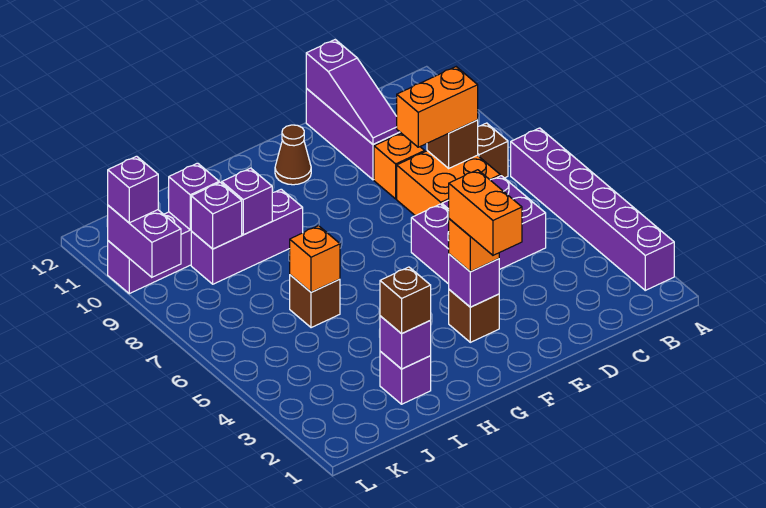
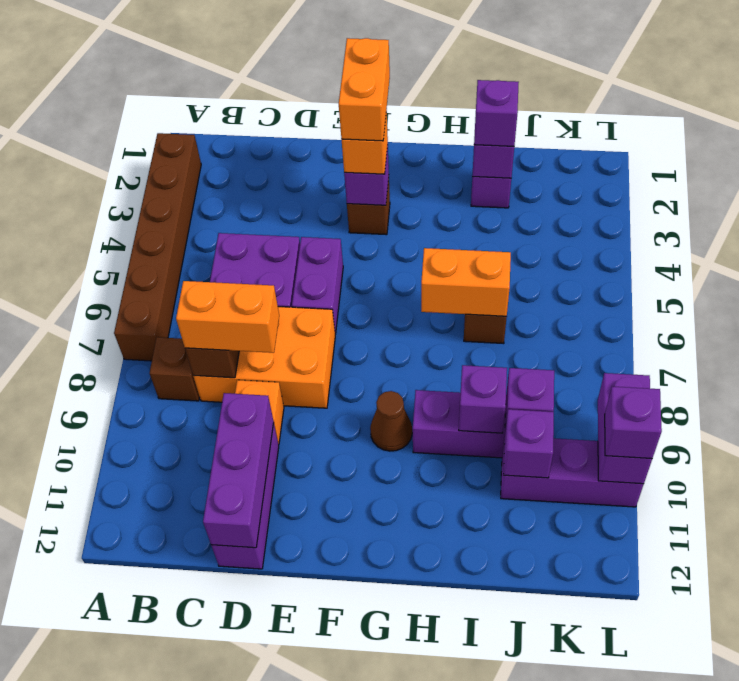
purple brick A2:A7 level 1 -> brown brick A2:A7 level 1
orange brick C7:D8 level 1 -> orange brick C7:E8 level 1
purple slope D10:D12 level 2 top 12 -> purple brick D10:D12 level 2
brown cone F11 level 1 -> brown cone G9 level 1
brown brick I2 level 3 -> purple brick I2 level 3
orange brick I6 level 2 -> orange brick H6:I6 level 2

